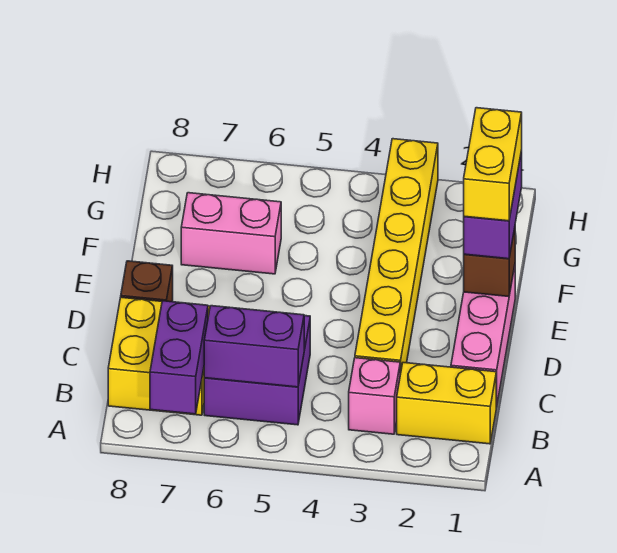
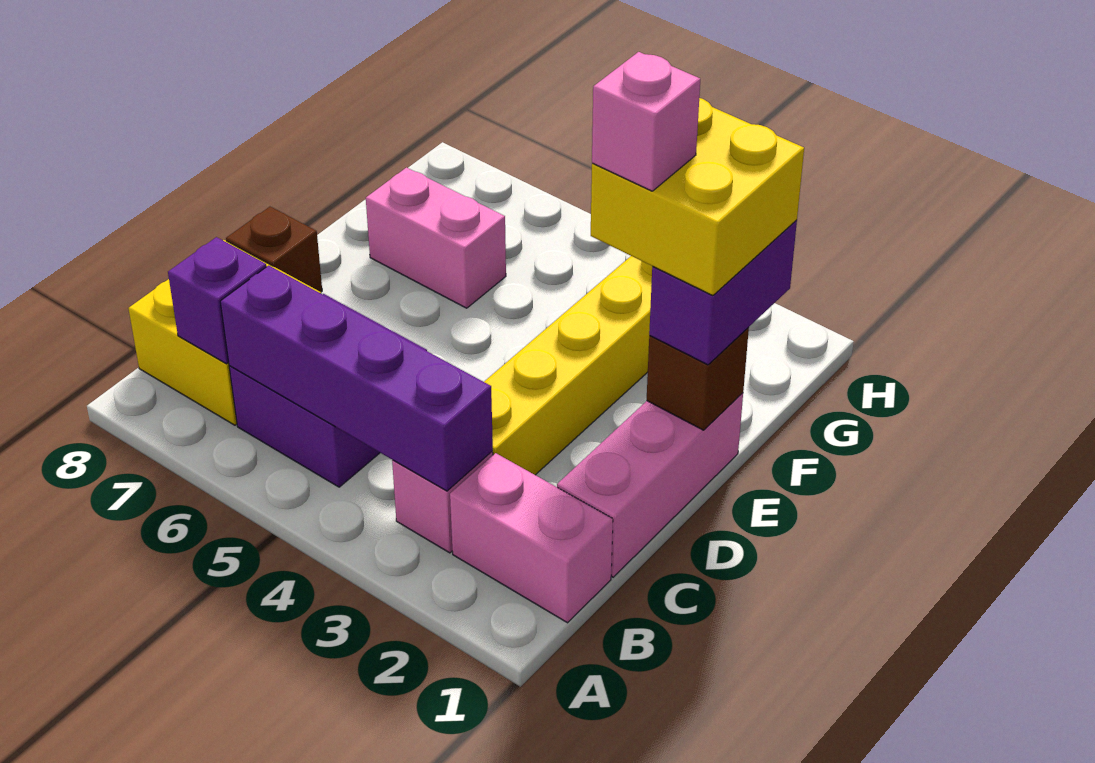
purple brick A7:B7 level 2 -> purple brick B7 level 2
yellow brick B1:B2 level 1 -> pink brick B1:B2 level 1
purple brick B5:B6 level 2 -> purple brick B3:B6 level 2
yellow brick E1:F1 level 4 -> yellow brick E1:F2 level 4
none -> pink brick E2 level 5

